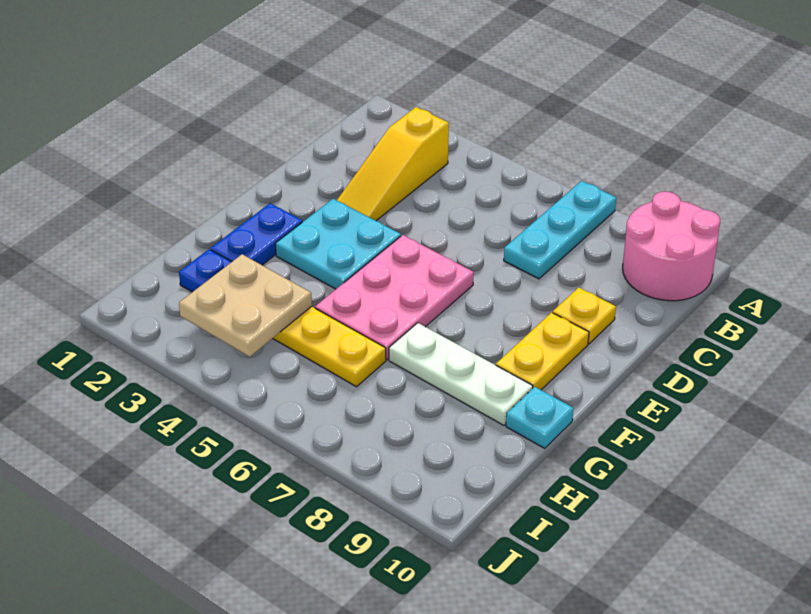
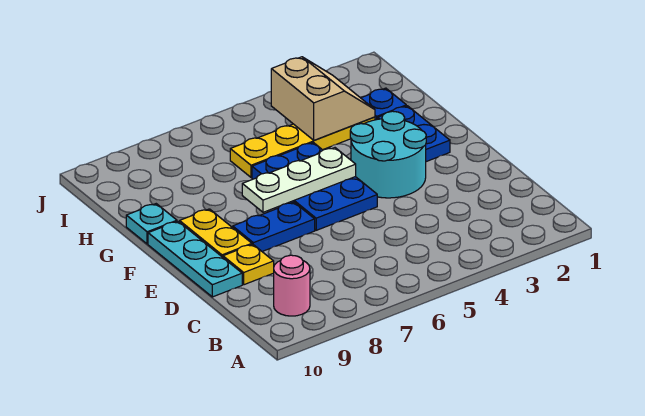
cyan plate A7:C7 level 1 -> cyan plate D10:F10 level 1
pink round brick A9:B10 level 1 -> pink round brick B9 level 1
yellow slope B3:D3 level 1 top B -> none
cyan plate E3:F4 level 1 -> cyan round brick E3:F4 level 1
pink plate E5:G6 level 1 -> blue plate E5:G6 level 1
none -> blue plate E7:E8 level 1
white plate G7:G9 level 1 -> white plate F5:F7 level 2
tan plate H3:I4 level 2 -> tan slope H3:I4 level 2 top 4

